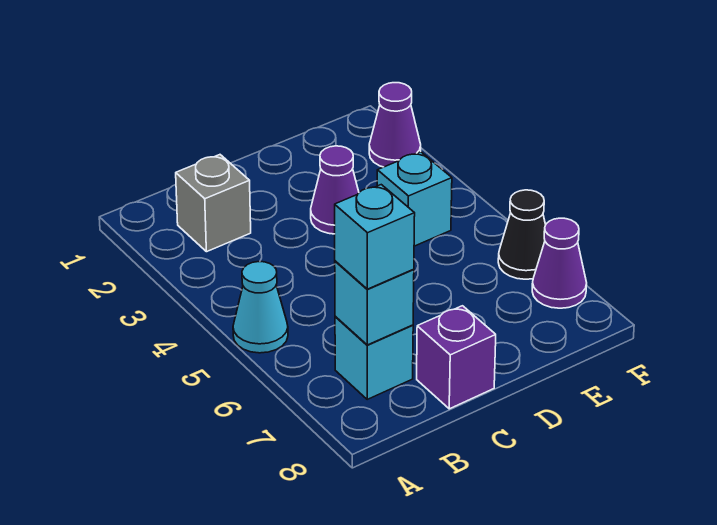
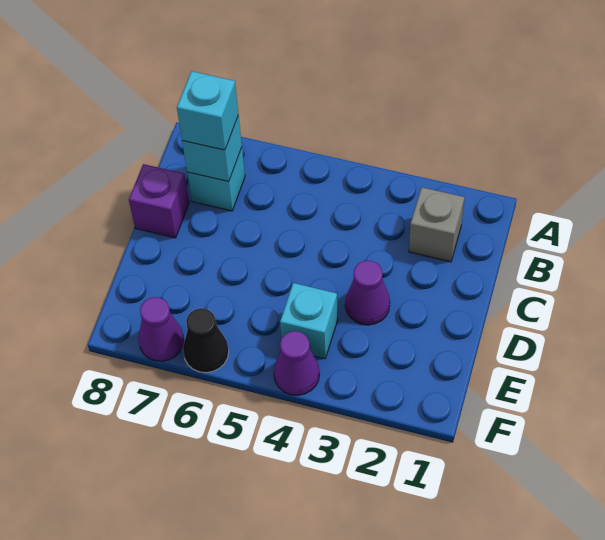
cyan cone A5 level 1 -> none
purple cone F2 level 1 -> purple cone F4 level 1

